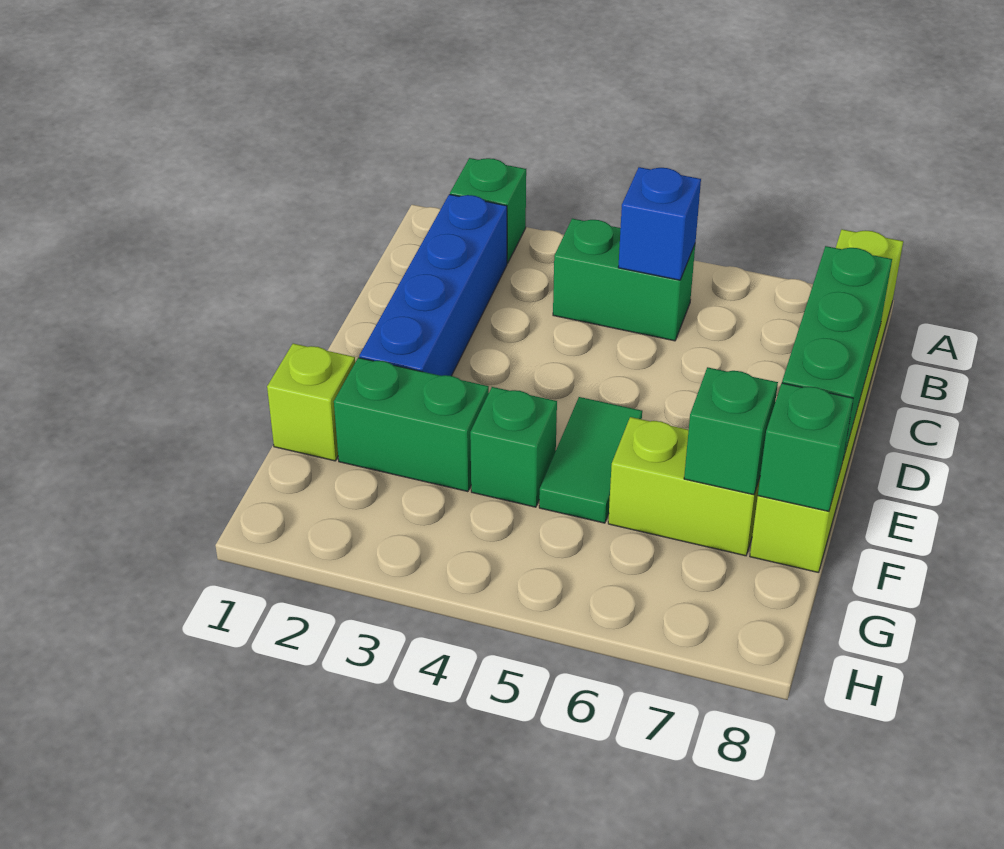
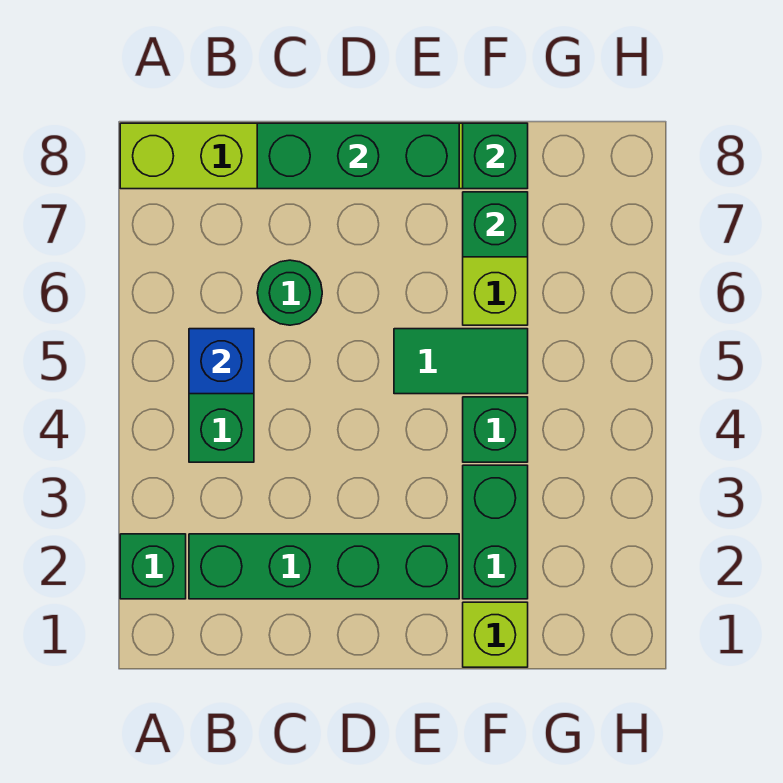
blue brick B2:E2 level 1 -> green brick B2:E2 level 1
none -> green round brick C6 level 1

